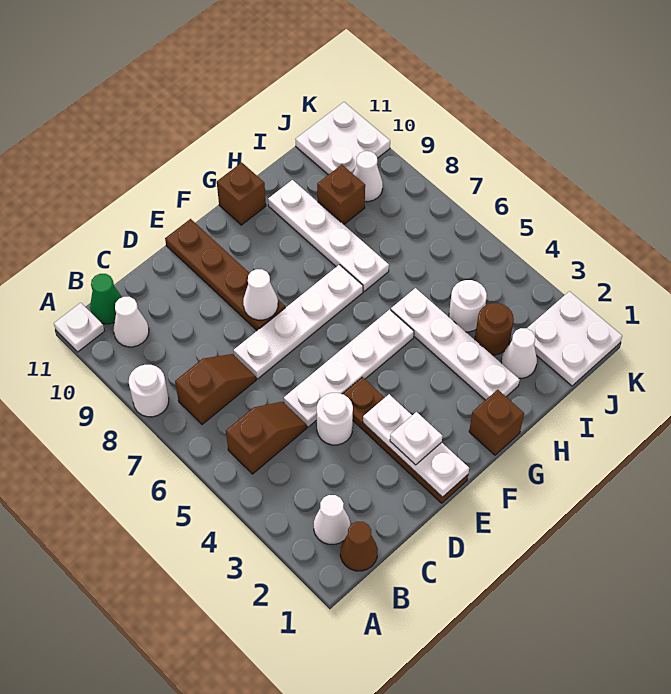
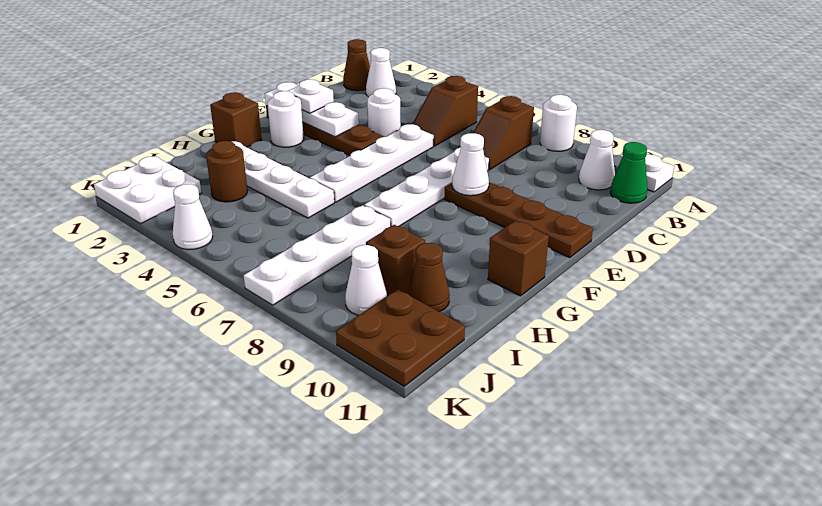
white plate H7:H10 level 1 -> white plate H7:K7 level 1
white cone I2 level 1 -> white cone K4 level 1
white round brick I4 level 1 -> white round brick F2 level 1
none -> brown cone I10 level 1
white plate J10:K11 level 1 -> brown plate J10:K11 level 1

